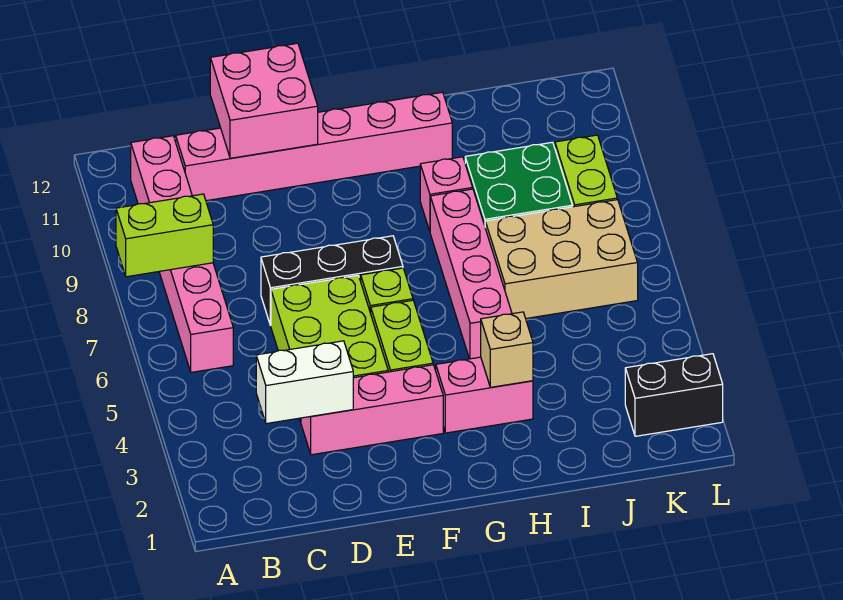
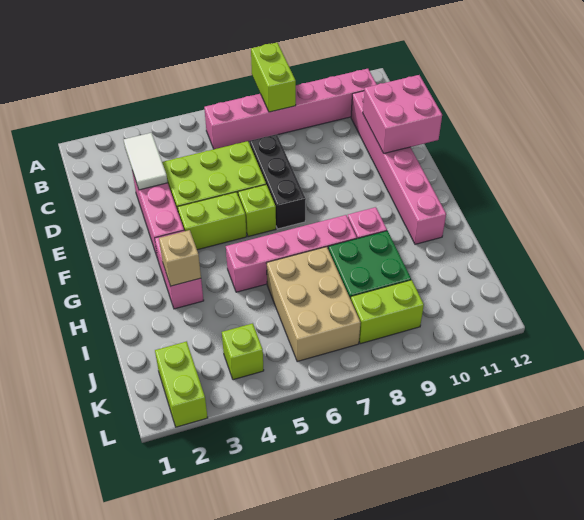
white brick C3:D3 level 2 -> white tile C3:D3 level 2
black brick K2:L2 level 1 -> lime brick K2:L2 level 1
none -> lime brick K4 level 1

